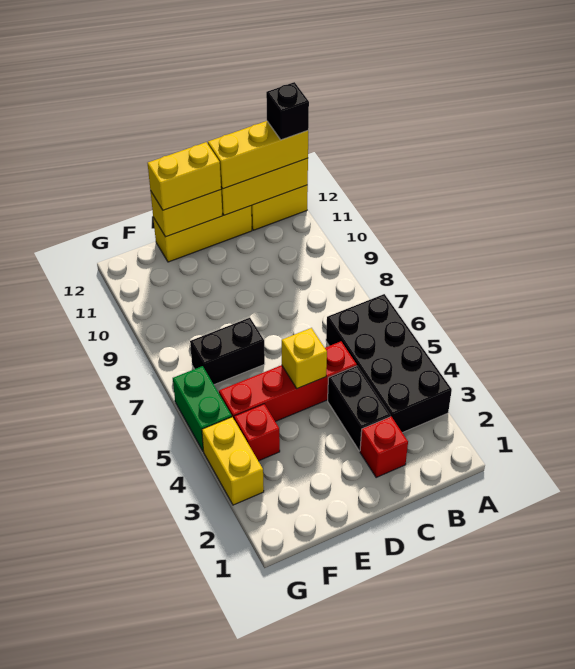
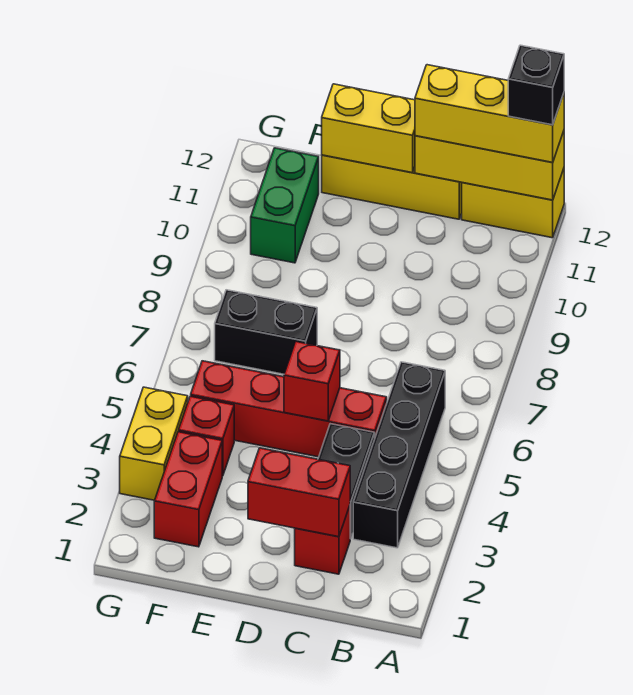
black brick A3:B6 level 1 -> black brick B3:B6 level 1
none -> red brick C2:D2 level 2
yellow brick D5 level 2 -> red brick D5 level 2
yellow brick D12:E12 level 3 -> none
none -> red brick F2:F3 level 1
green brick G5:G6 level 1 -> green brick F10:F11 level 1

